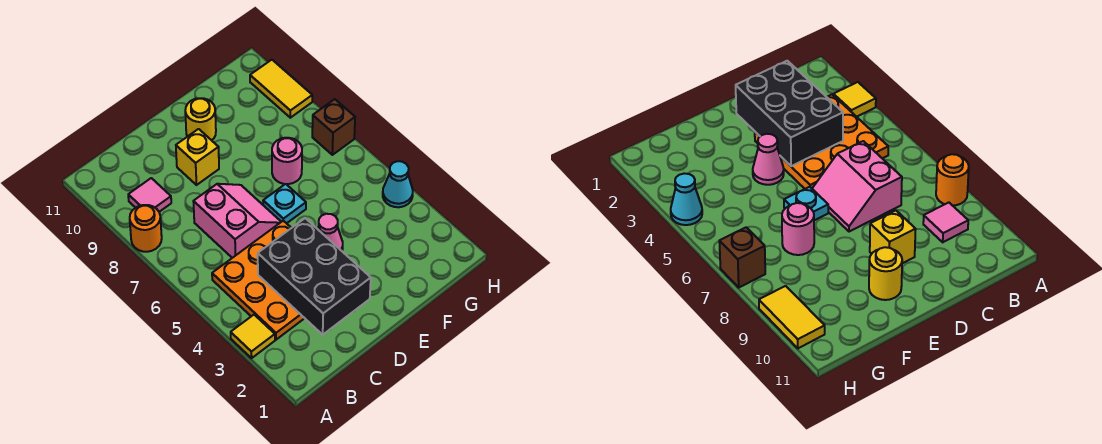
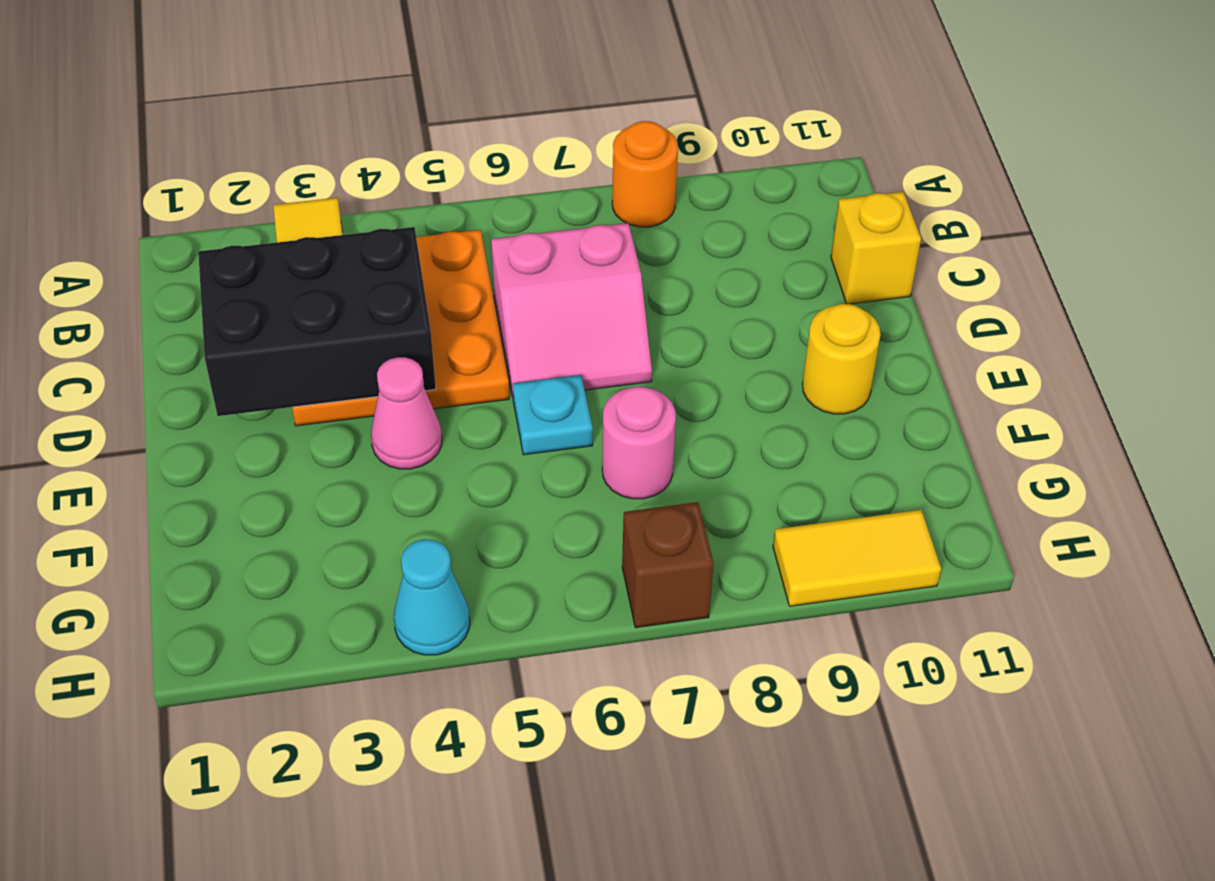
pink tile B9 level 1 -> none
yellow brick D9 level 1 -> yellow brick C11 level 1

